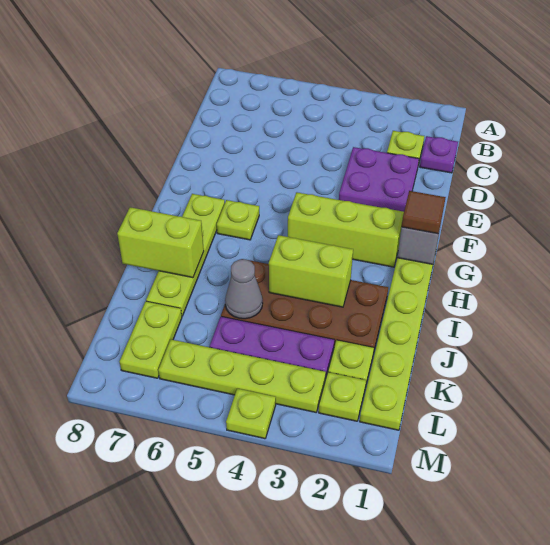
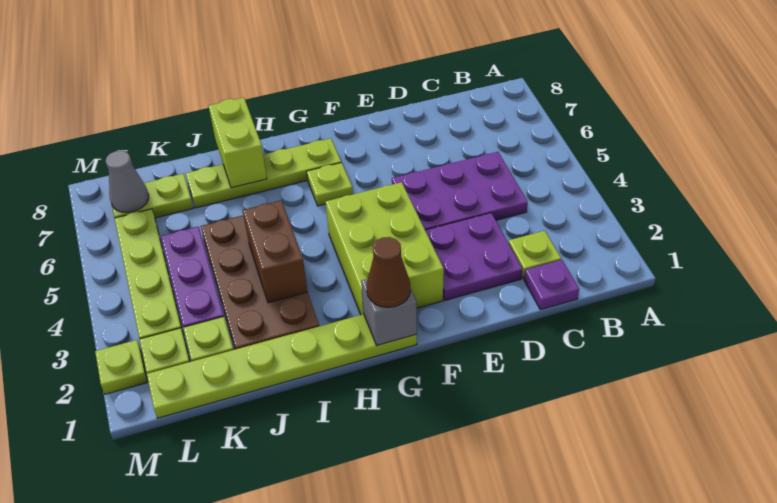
none -> purple plate C4:E5 level 1
brown tile G1 level 3 -> brown cone G1 level 3
lime brick G2:G4 level 1 -> lime brick F2:G4 level 1
lime brick I3:I4 level 2 -> brown brick I3:I4 level 2
grey cone J5 level 2 -> grey cone L7 level 2
lime plate M4 level 1 -> lime plate M2 level 1

